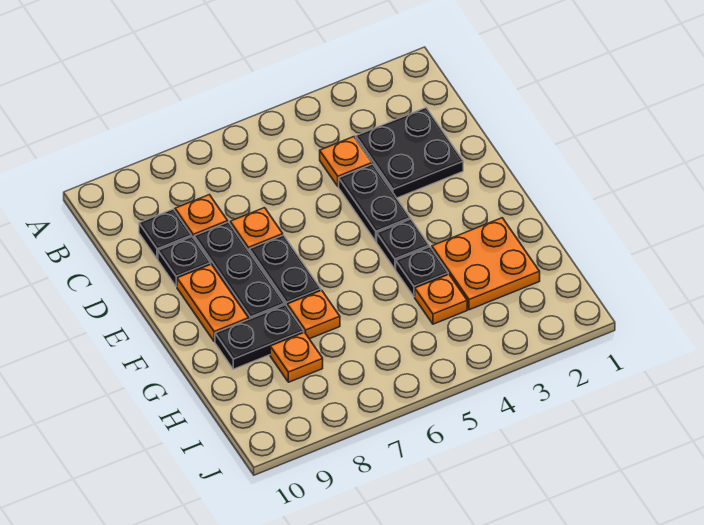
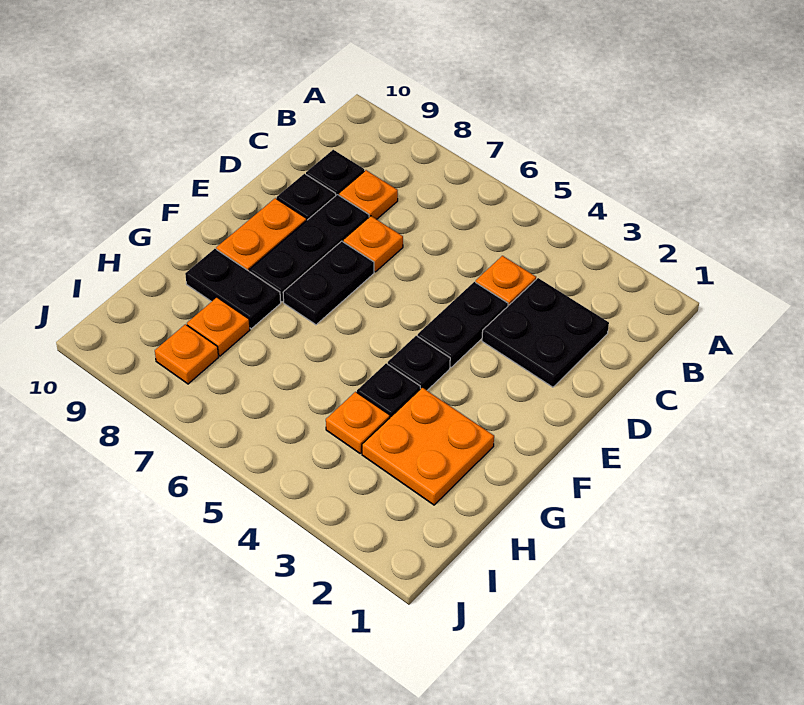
orange plate G7 level 1 -> orange plate I8 level 1

